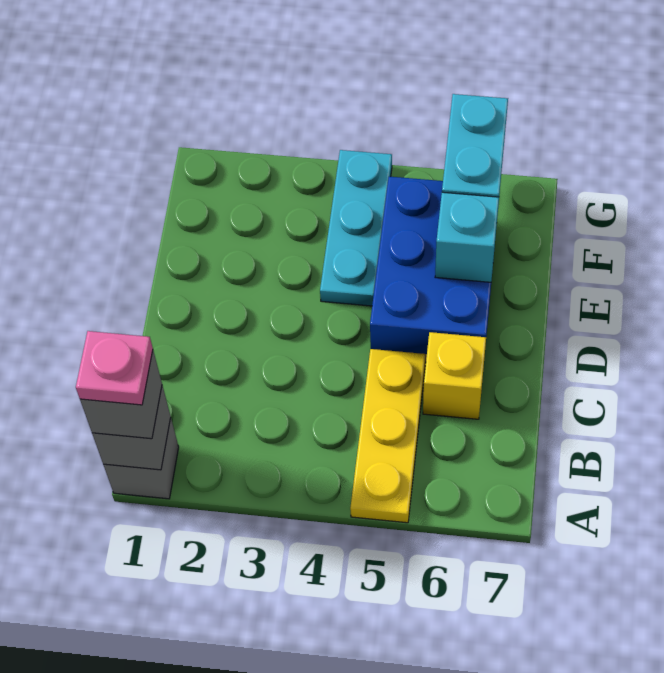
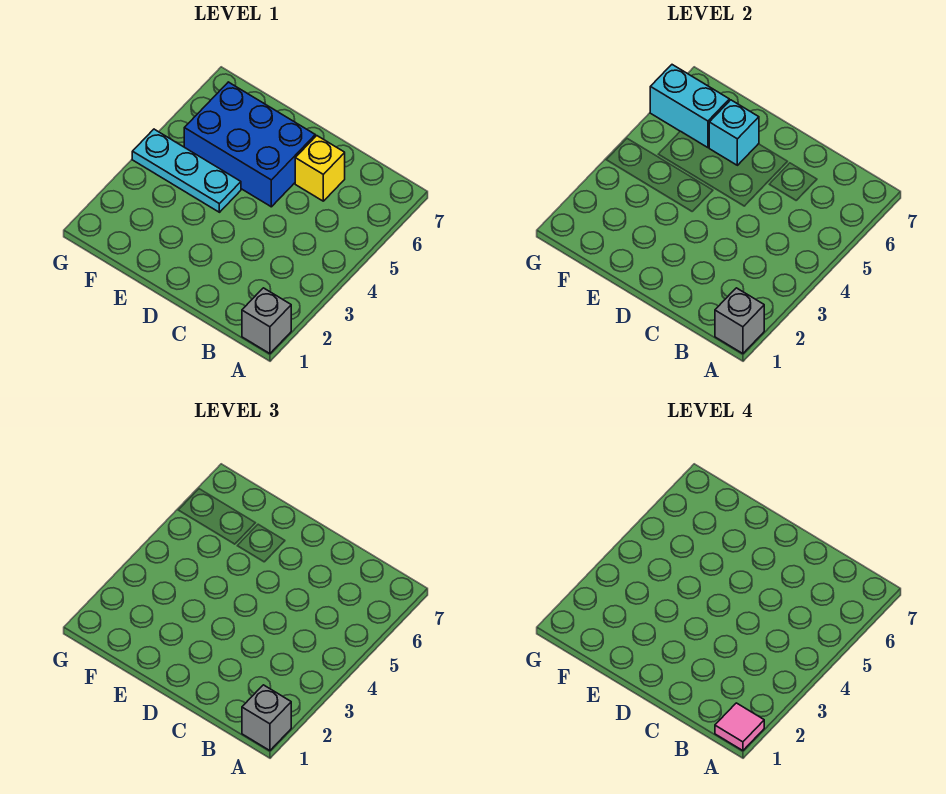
pink plate A1 level 4 -> pink tile A1 level 4
yellow plate A5:C5 level 1 -> none

